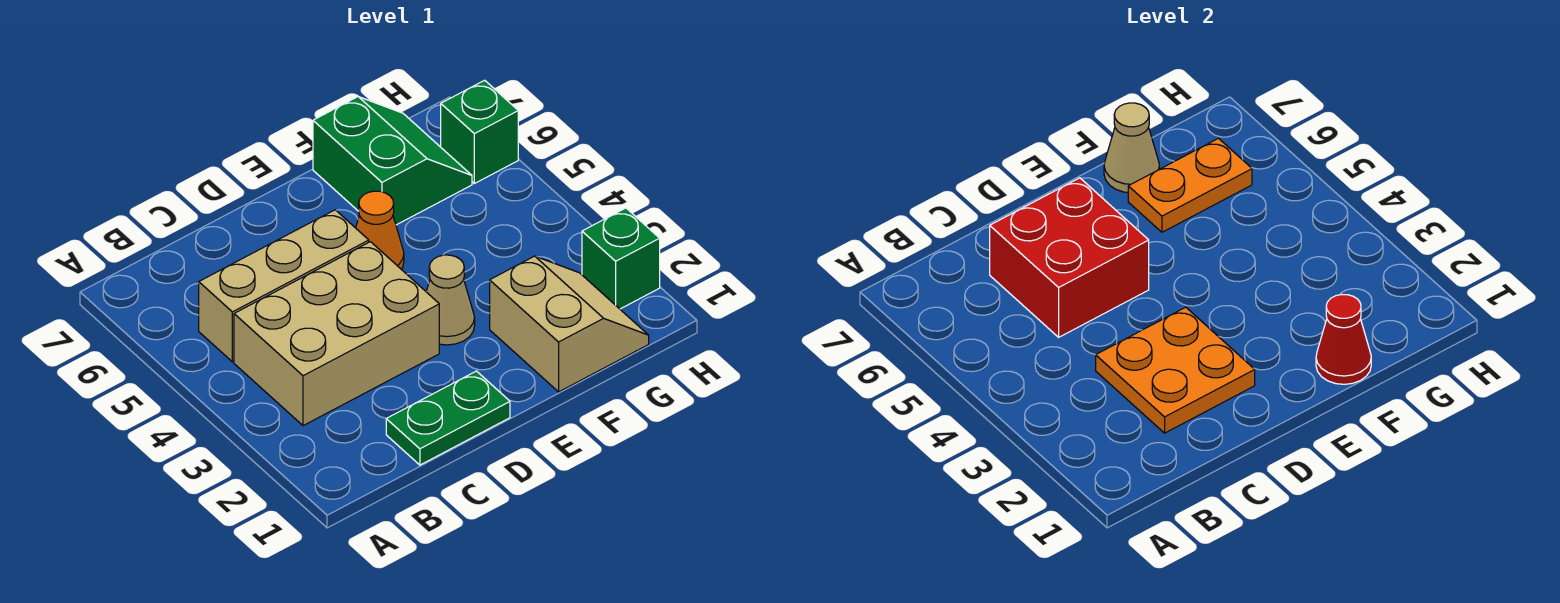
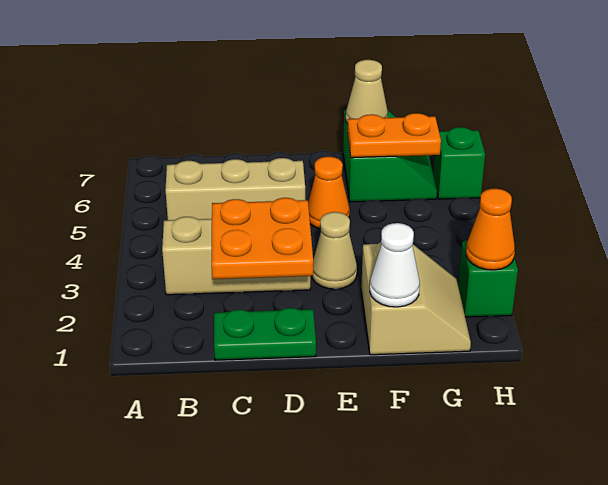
tan brick B3:D4 level 1 -> tan brick B3:D3 level 1
red brick C5:D6 level 2 -> none
red cone F1 level 2 -> white cone F1 level 2
none -> orange cone H2 level 2

